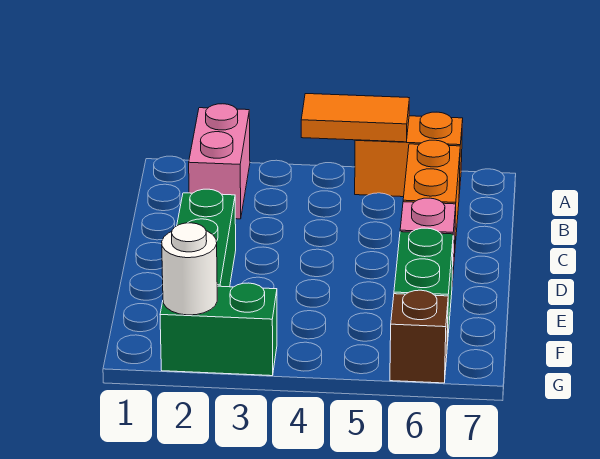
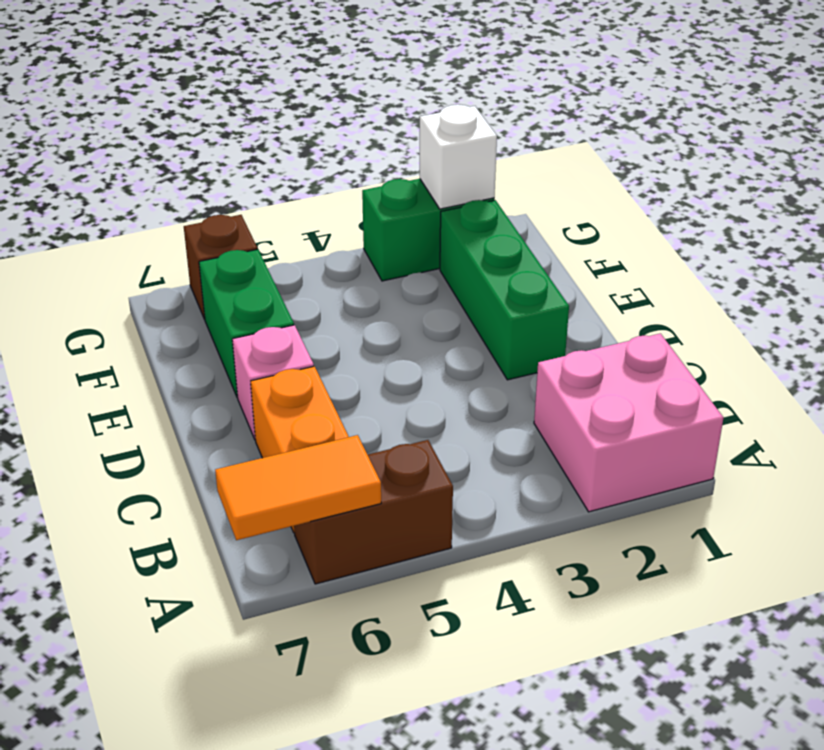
pink brick A2:B2 level 1 -> pink brick A1:B2 level 1
orange tile A4:A5 level 2 -> orange tile A6:A7 level 2
orange brick A5:A6 level 1 -> brown brick A5:A6 level 1
white round brick G2 level 2 -> white brick G2 level 2

